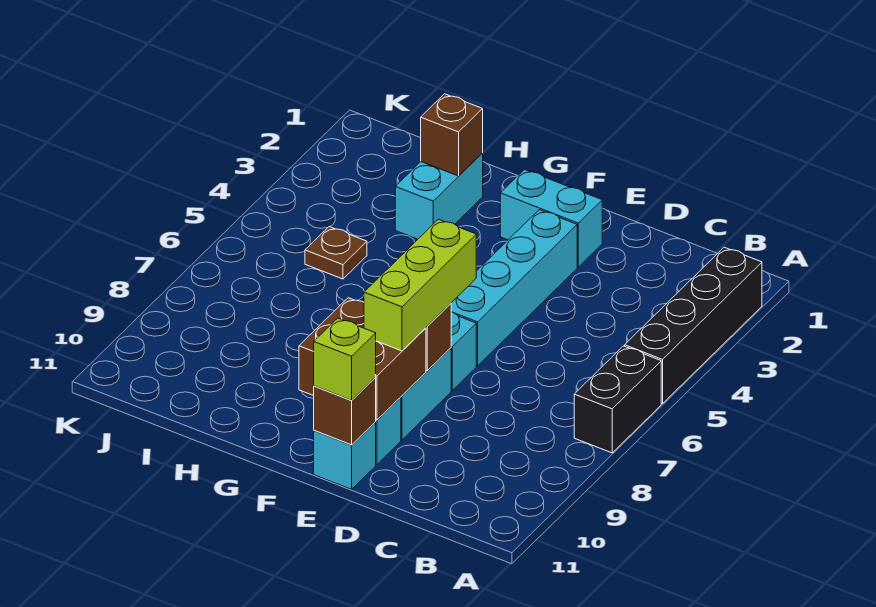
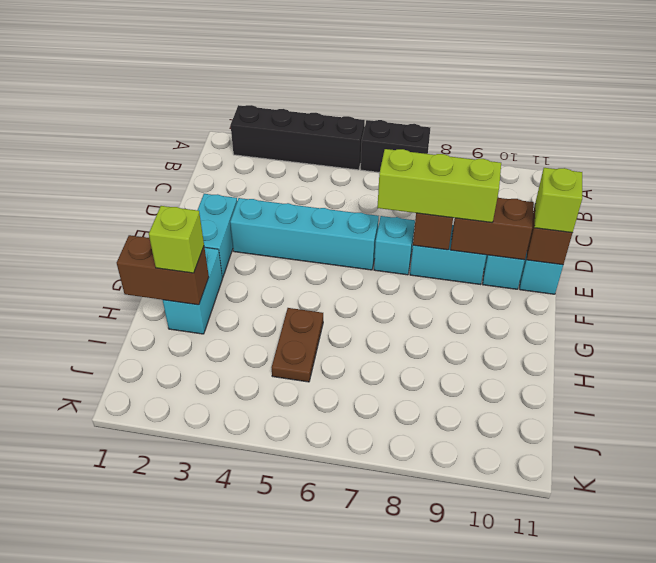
brown brick E9:F10 level 2 -> brown brick E9:E10 level 2
cyan brick H2:H3 level 1 -> cyan brick G2:H2 level 1
brown brick H2 level 2 -> brown brick H1:H2 level 2
none -> lime brick H2 level 3
brown plate I5 level 1 -> brown plate H5:I5 level 1

